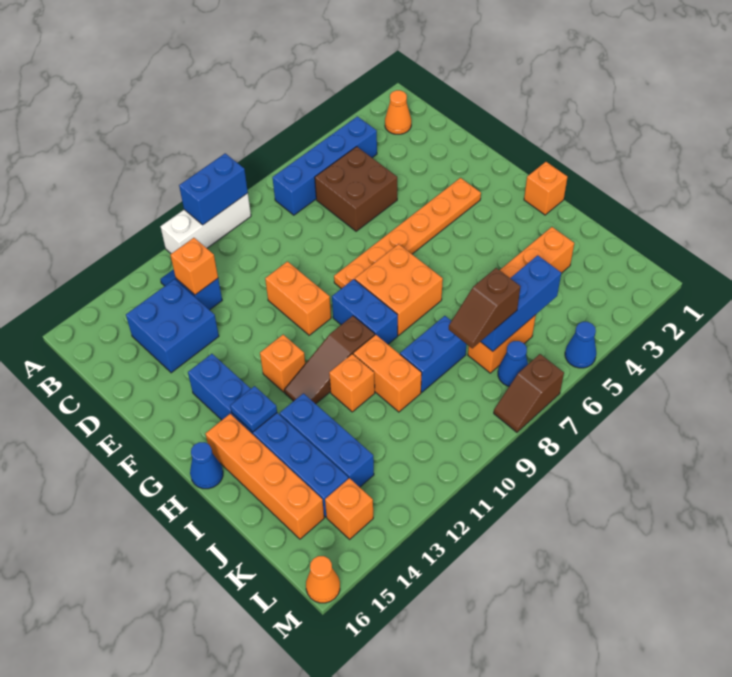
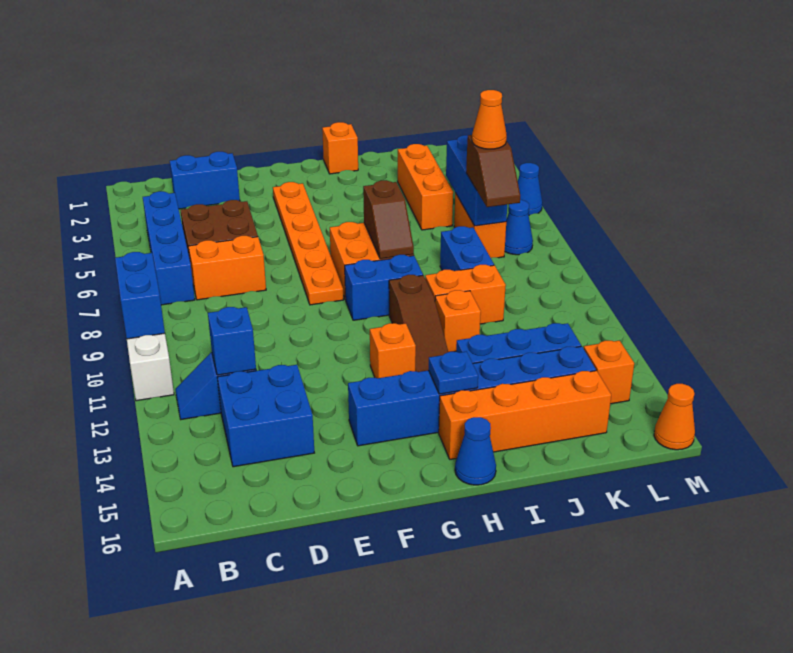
orange cone B2 level 1 -> orange cone K7 level 4
none -> blue brick C2:D2 level 1
orange brick C12 level 2 -> blue brick C12 level 2
orange brick E10:F10 level 1 -> orange brick C7:D7 level 1
brown slope M7:M8 level 1 top 7 -> brown slope H7:H8 level 2 top 7

